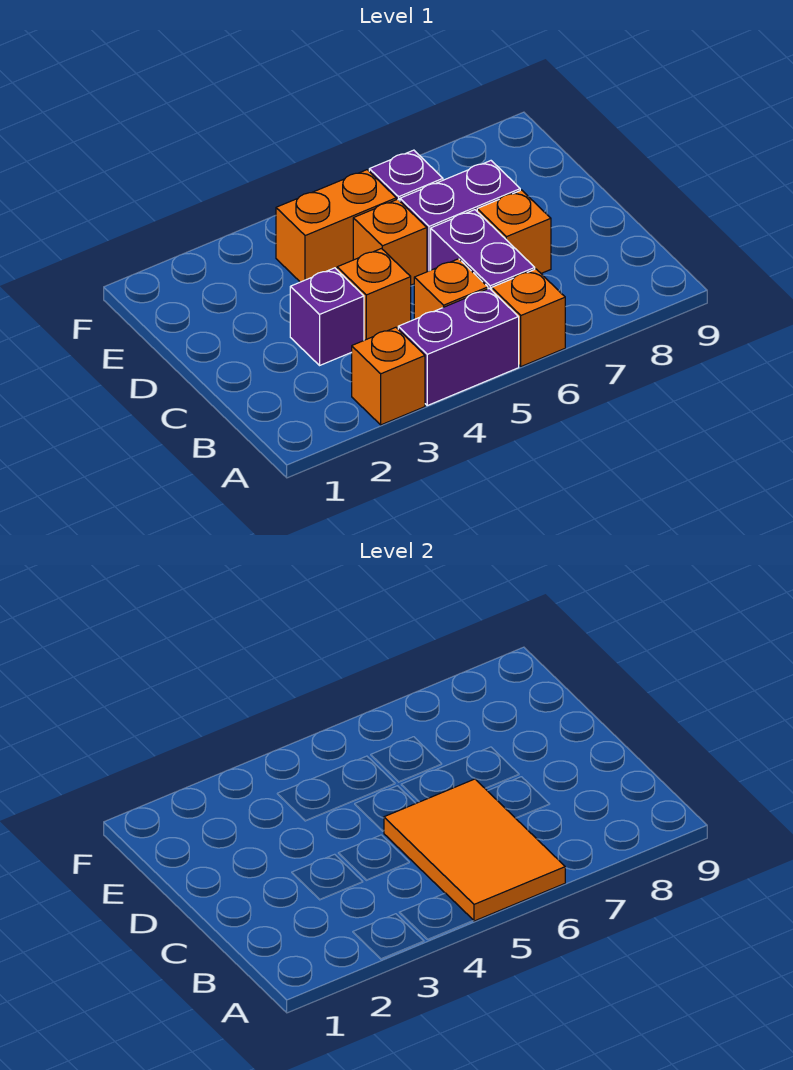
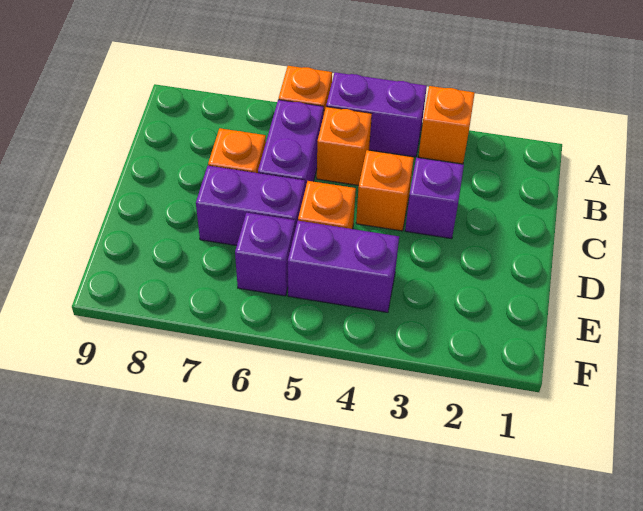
orange tile A5:C6 level 2 -> none
orange brick E4:E5 level 1 -> purple brick E4:E5 level 1

